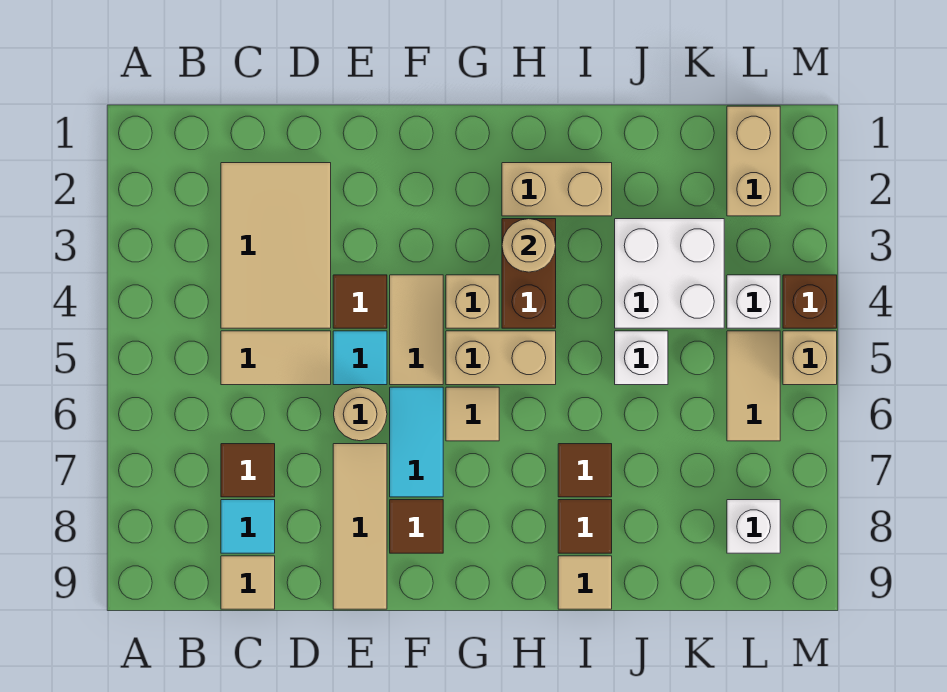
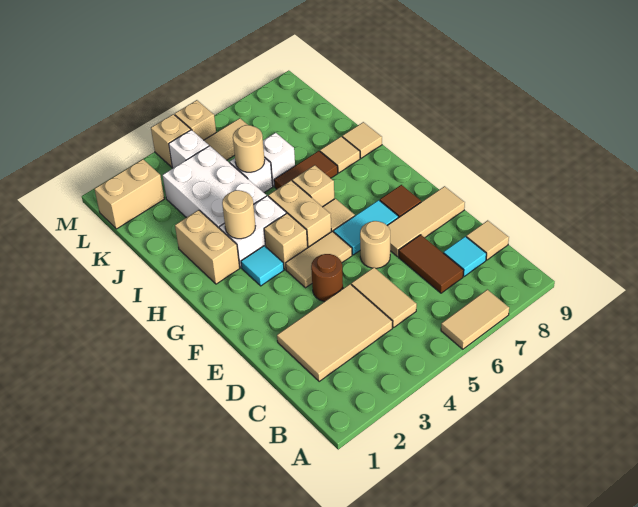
none -> tan tile A6:A7 level 1
brown tile C7 level 1 -> brown tile C7:D7 level 1
brown tile E4 level 1 -> brown round brick E4 level 1
cyan tile E5 level 1 -> cyan tile G3 level 1
brown brick H3:H4 level 1 -> white brick H3:H4 level 1
none -> tan brick H6 level 1
brown tile I7 level 1 -> brown tile I6:I7 level 1
brown tile I8 level 1 -> tan tile I8 level 1
white brick J3:K4 level 1 -> white brick I3:K4 level 1
none -> tan round brick J5 level 2
white brick L8 level 1 -> white brick J6 level 1
brown brick M4 level 1 -> tan brick M4 level 1

